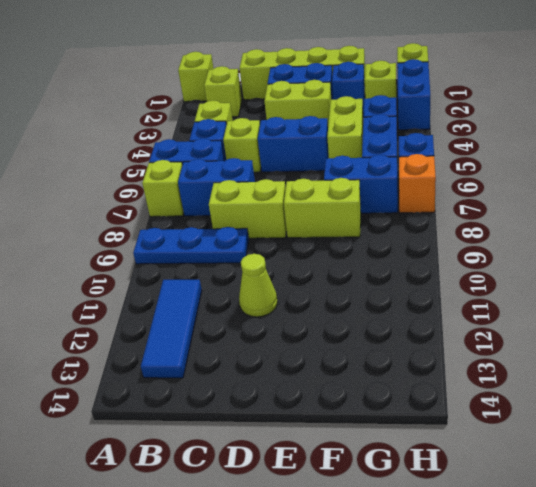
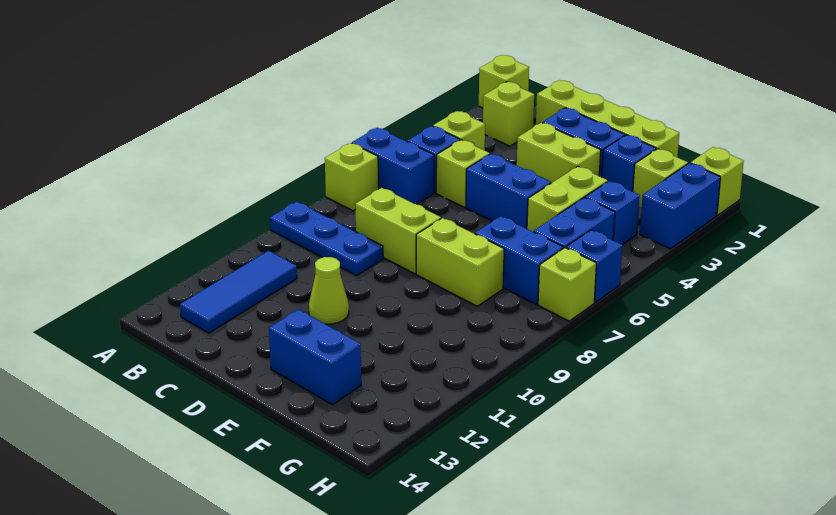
blue brick B7:C7 level 1 -> blue brick E13:F13 level 1
orange brick H7 level 1 -> lime brick H7 level 1

